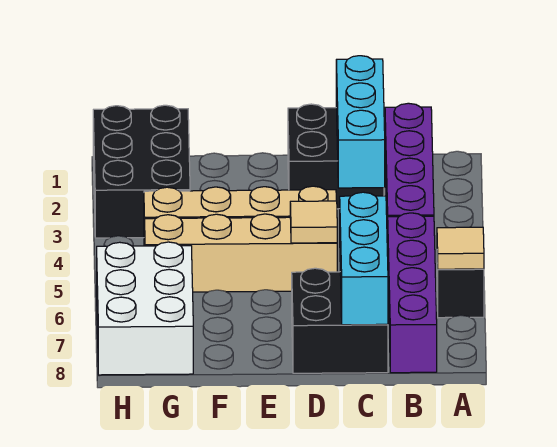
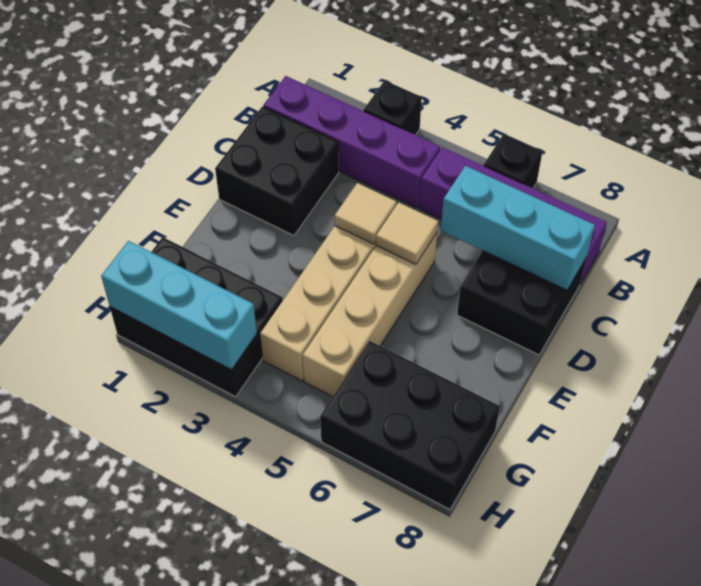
none -> black brick A3 level 1
tan tile A6 level 2 -> tan tile D4 level 2
cyan brick C1:C3 level 2 -> cyan brick H1:H3 level 2
white brick G6:H8 level 1 -> black brick G6:H8 level 1

